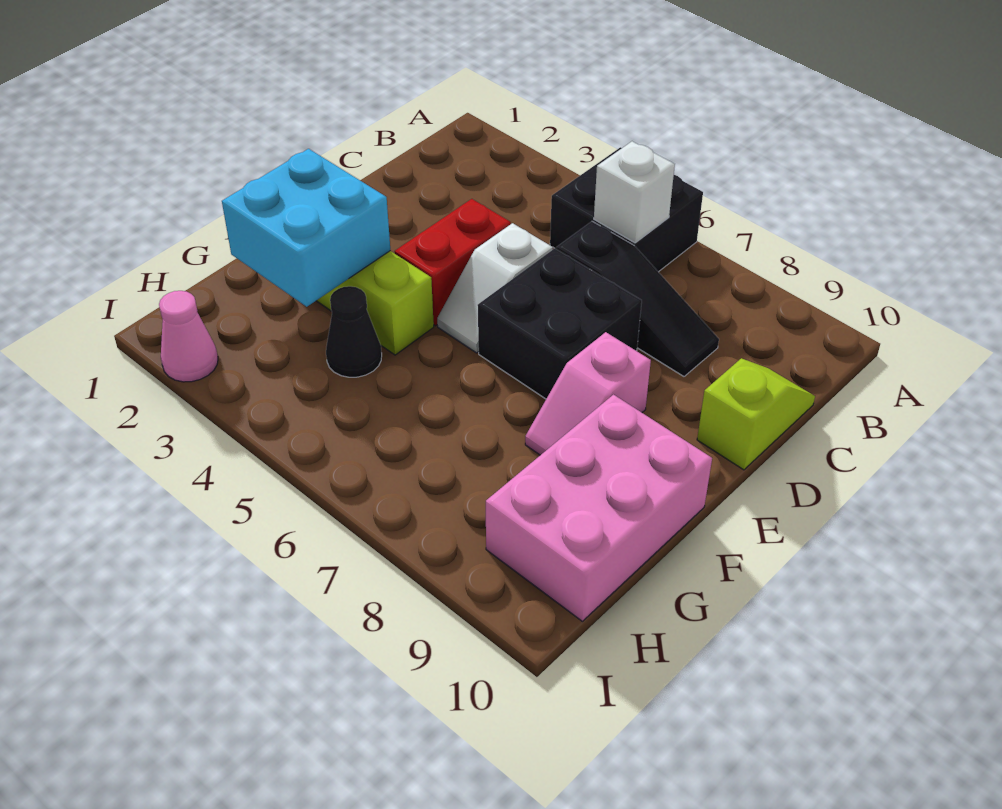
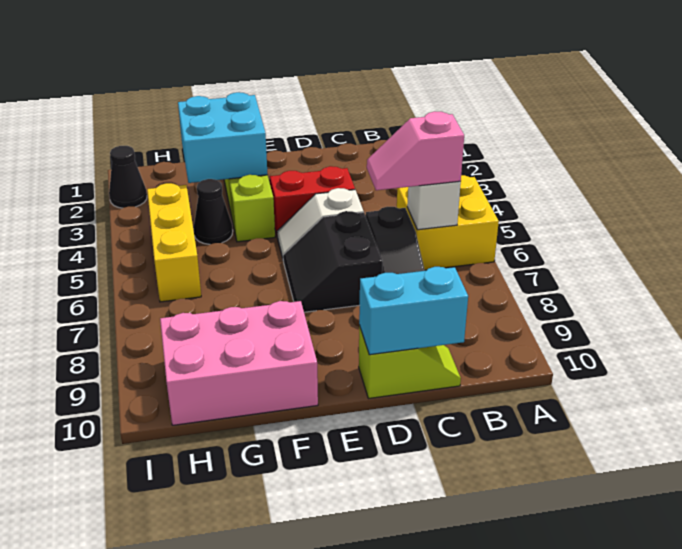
black brick A5:B6 level 1 -> yellow brick A5:B6 level 1
none -> cyan brick C10:D10 level 2
black brick D6:E7 level 1 -> black slope D6:E7 level 1 top D
pink slope E8:F8 level 1 top E -> pink slope B6:C6 level 3 top B
none -> yellow brick H4:H6 level 1
pink cone I2 level 1 -> black cone I2 level 1

